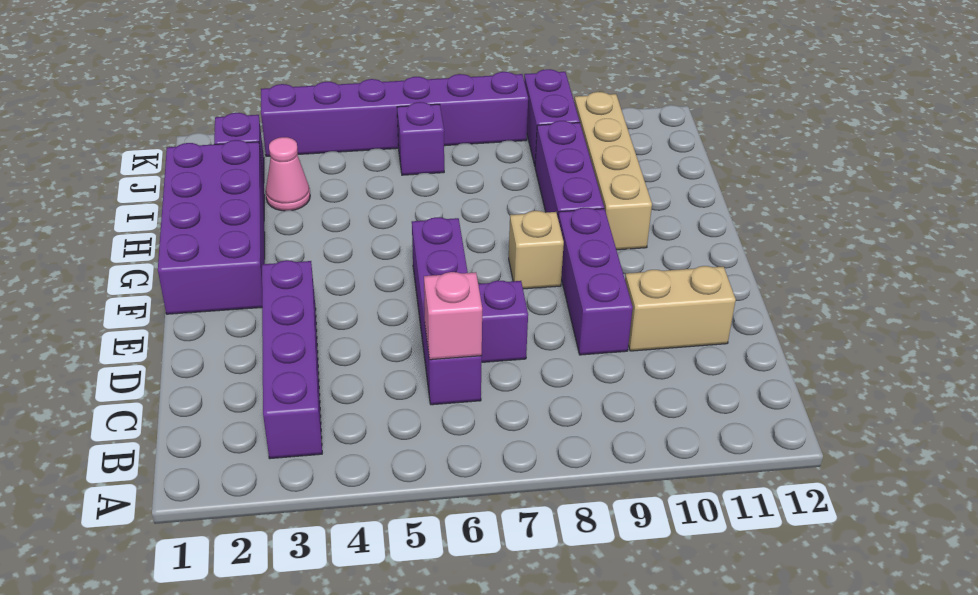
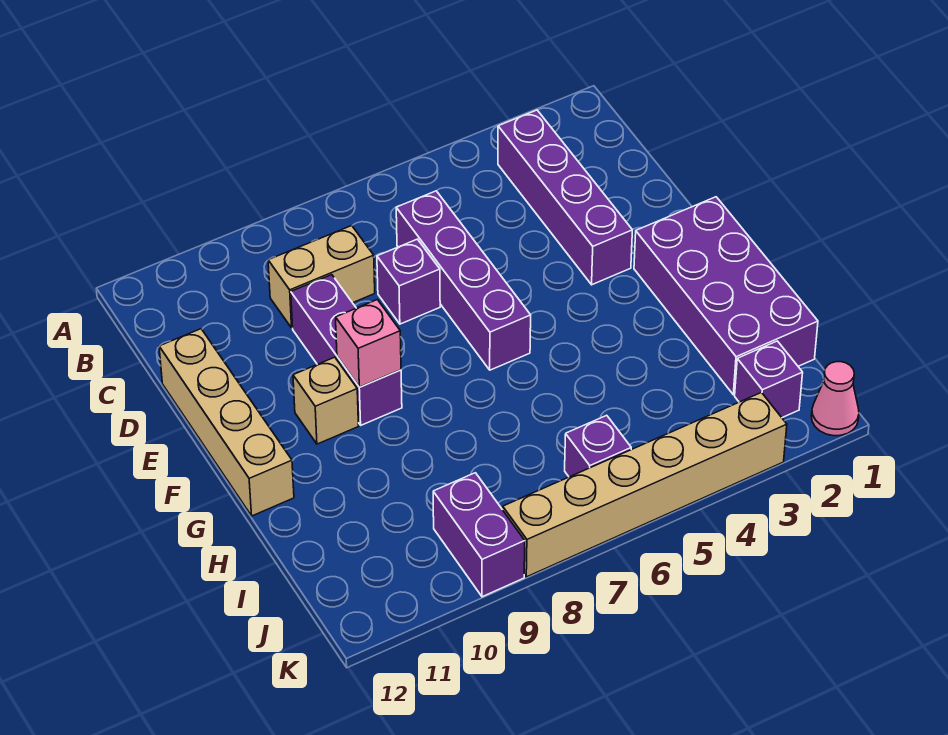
pink brick C6 level 2 -> pink brick F9 level 2
tan brick D10:D11 level 1 -> tan brick C8:C9 level 1
tan brick F8 level 1 -> tan brick F10 level 1
purple brick G9:I9 level 1 -> none
tan brick G10:J10 level 1 -> tan brick D12:G12 level 1
pink cone I3 level 1 -> pink cone K1 level 1
purple brick K3:K8 level 1 -> tan brick K3:K8 level 1

